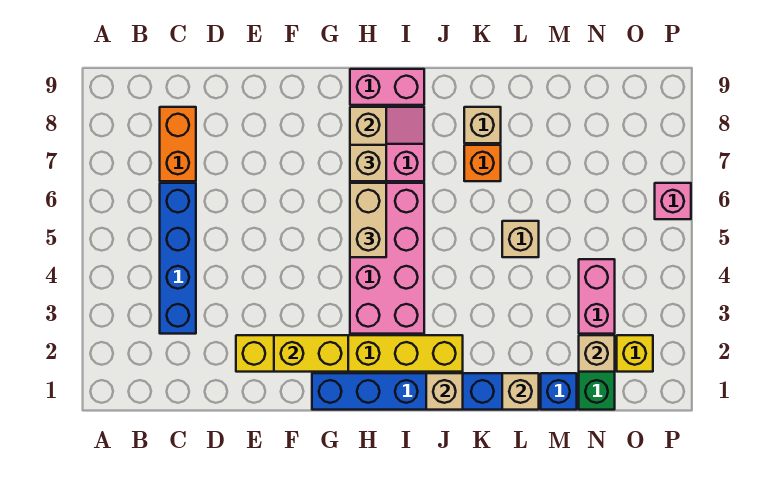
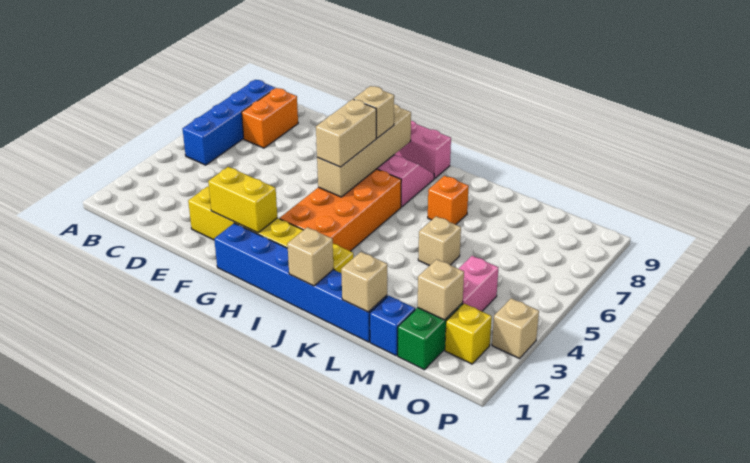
blue brick C3:C6 level 1 -> blue brick B5:B8 level 1
pink brick H3:I6 level 1 -> orange brick H3:I6 level 1
tan brick K8 level 1 -> tan brick P3 level 1
pink brick P6 level 1 -> none

